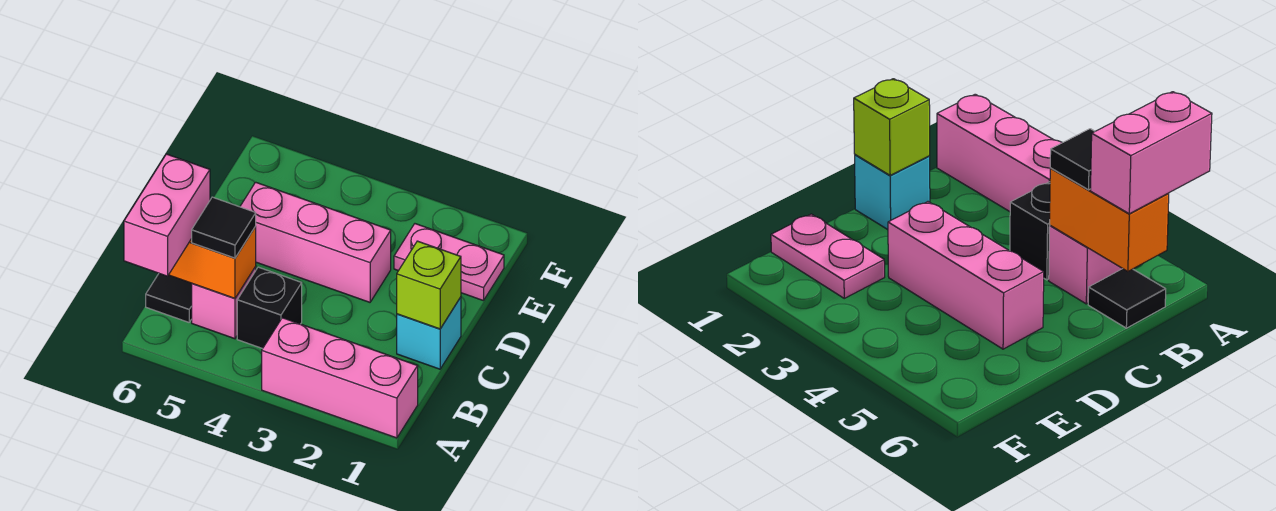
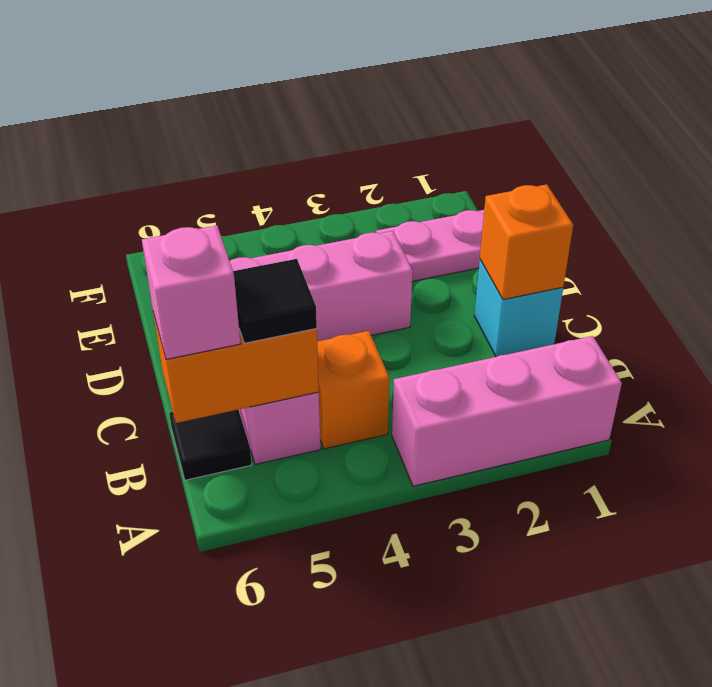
pink brick A6:B6 level 3 -> pink brick B6 level 3
black brick B4 level 1 -> orange brick B4 level 1
lime brick C1 level 2 -> orange brick C1 level 2

